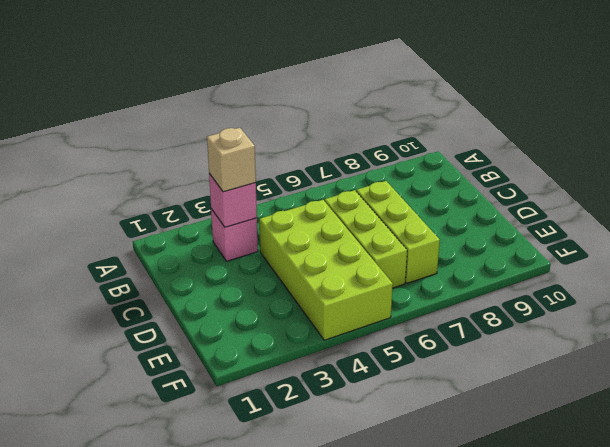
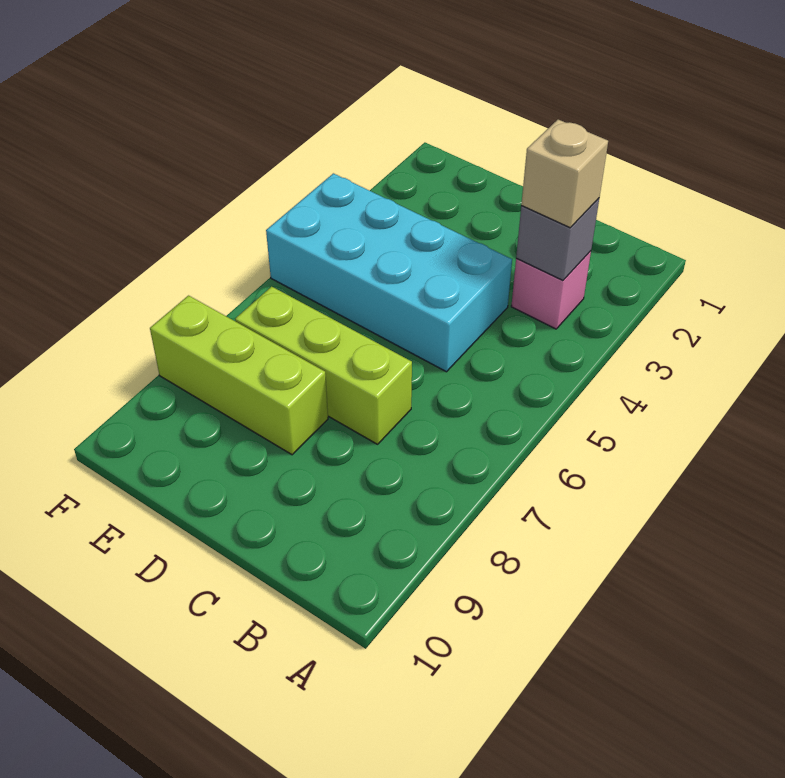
pink brick B3 level 2 -> grey brick B3 level 2
lime brick C4:F5 level 1 -> cyan brick C4:F5 level 1
lime brick C6:E6 level 1 -> lime brick D8:F8 level 1

